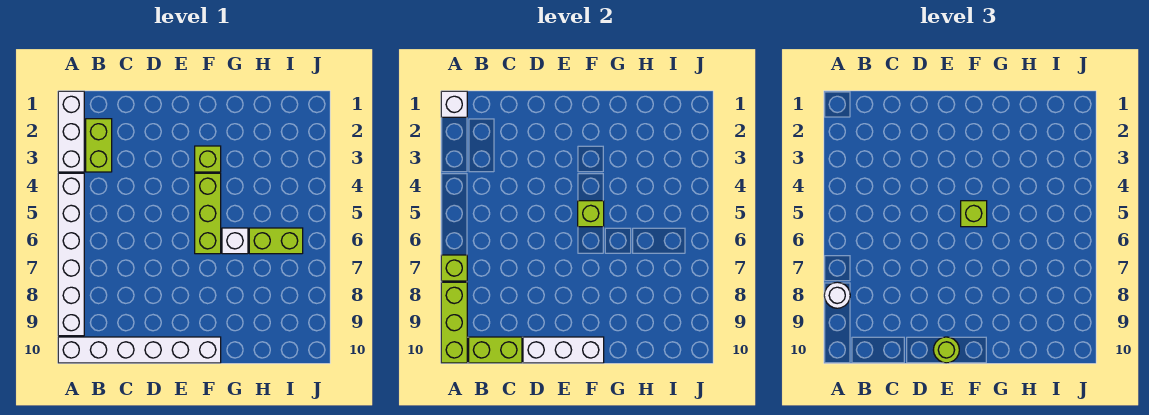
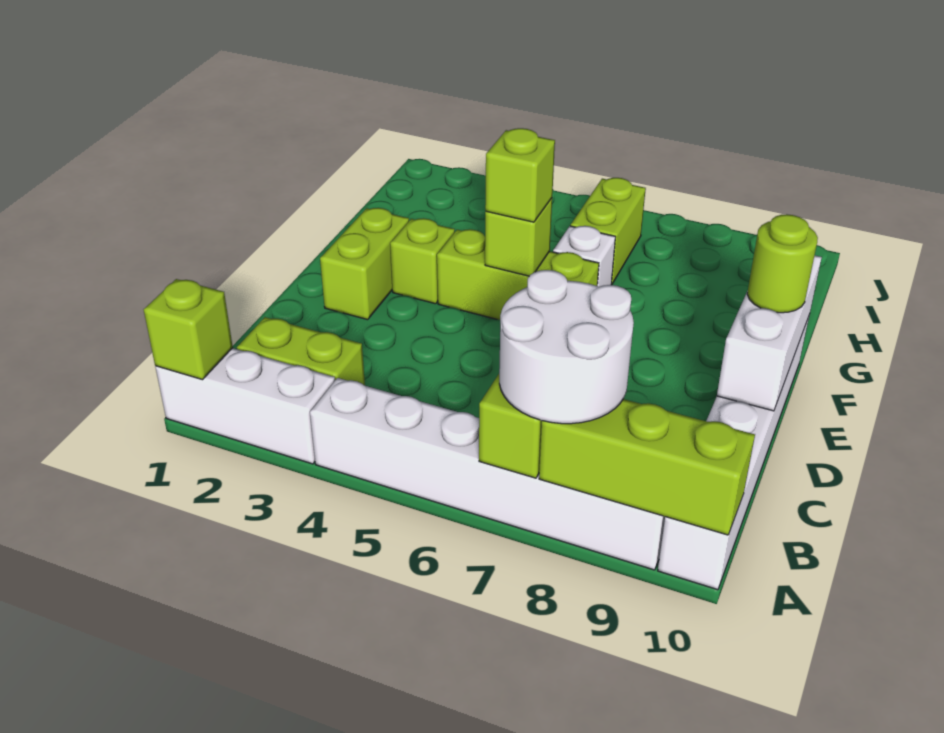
white brick A1 level 2 -> lime brick A1 level 2
white round brick A8 level 3 -> white round brick A7:B8 level 3
lime brick B10:C10 level 2 -> lime brick E2:F2 level 1

